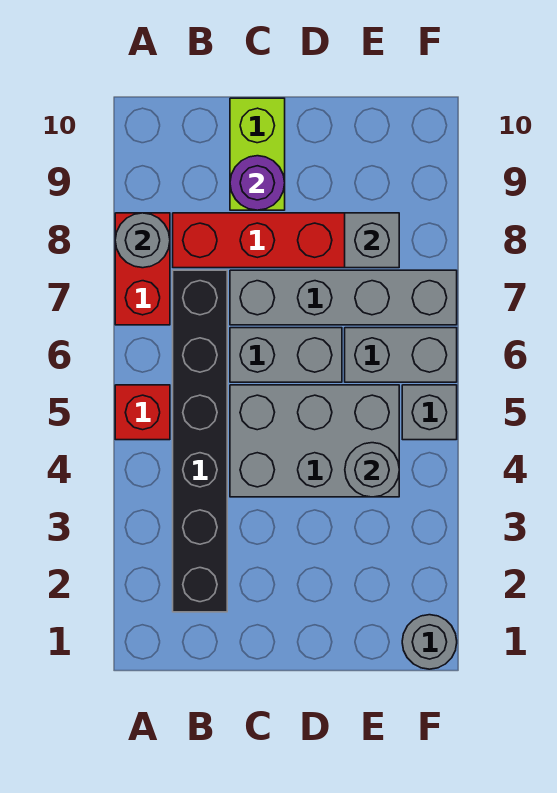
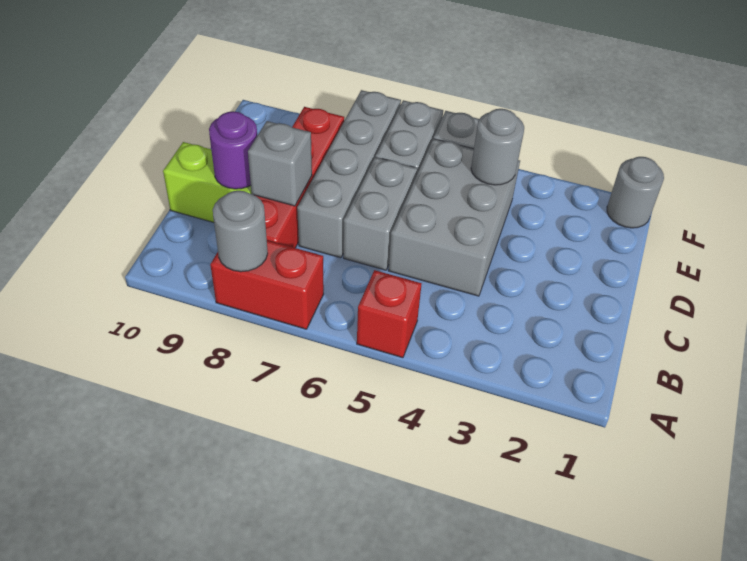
black brick B2:B7 level 1 -> none
grey brick E8 level 2 -> grey brick C8 level 2

